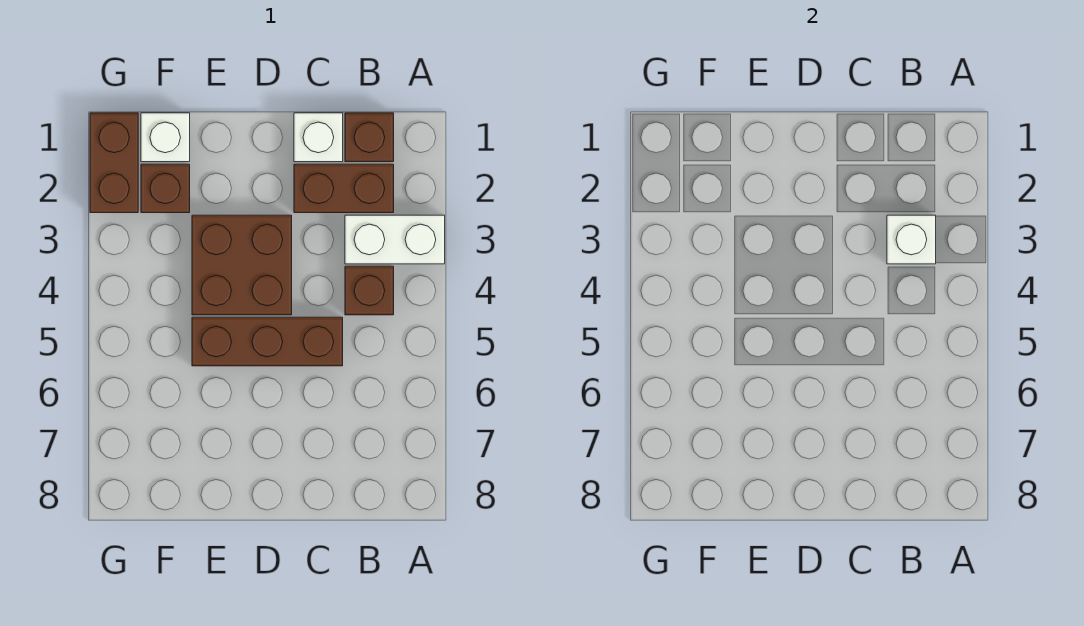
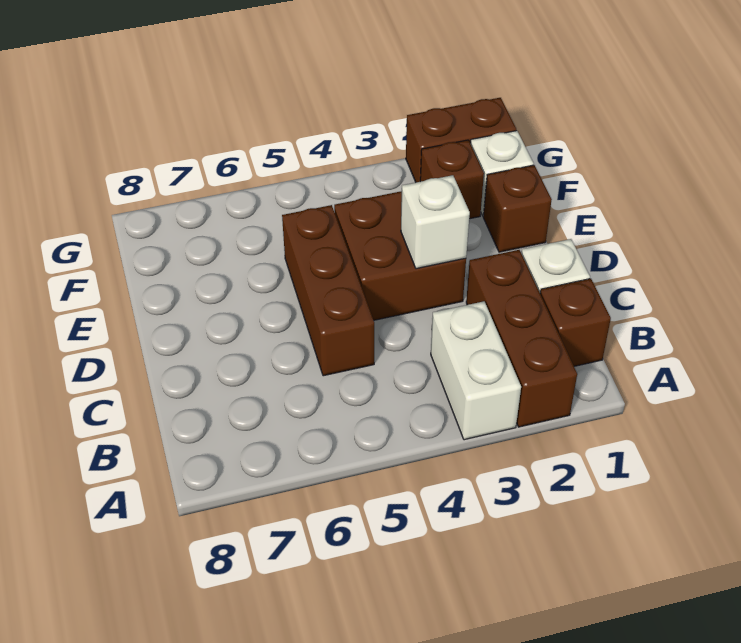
brown brick B2:C2 level 1 -> brown brick A2:C2 level 1
white brick B3 level 2 -> white brick D3 level 2
brown brick B4 level 1 -> brown brick E1 level 1

